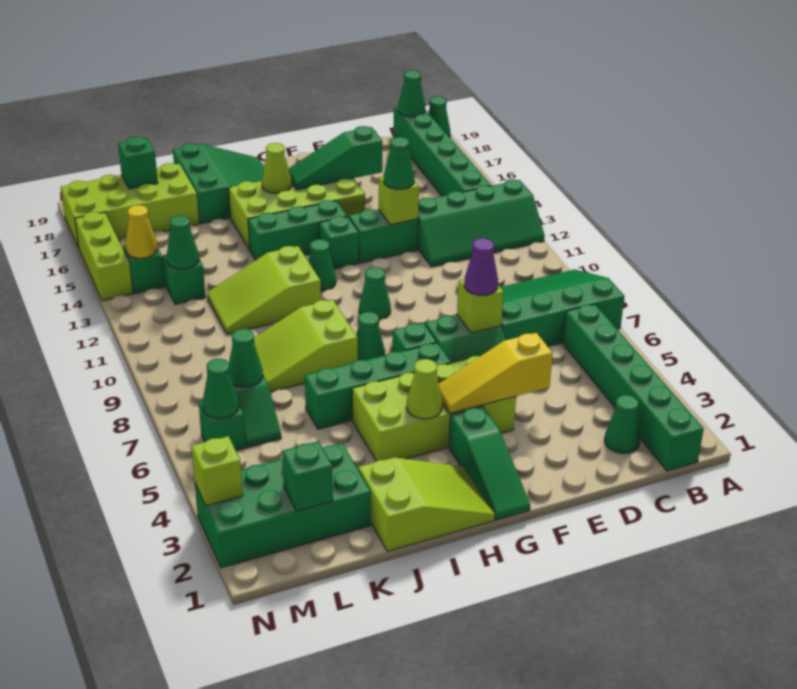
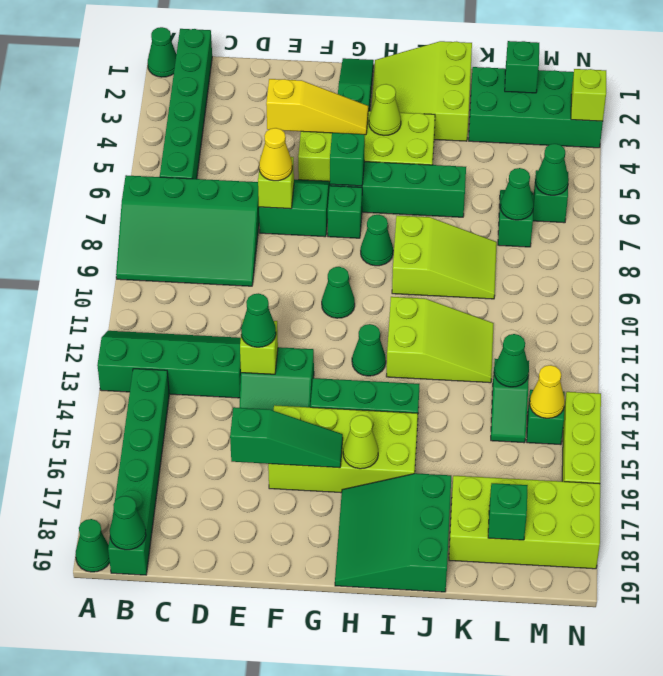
green cone C2 level 1 -> green cone A1 level 1
purple cone E7 level 3 -> yellow cone E7 level 3
green brick G13 level 1 -> green brick G6 level 2
lime slope H1:J2 level 1 top J -> lime slope H1:J3 level 1 top J

